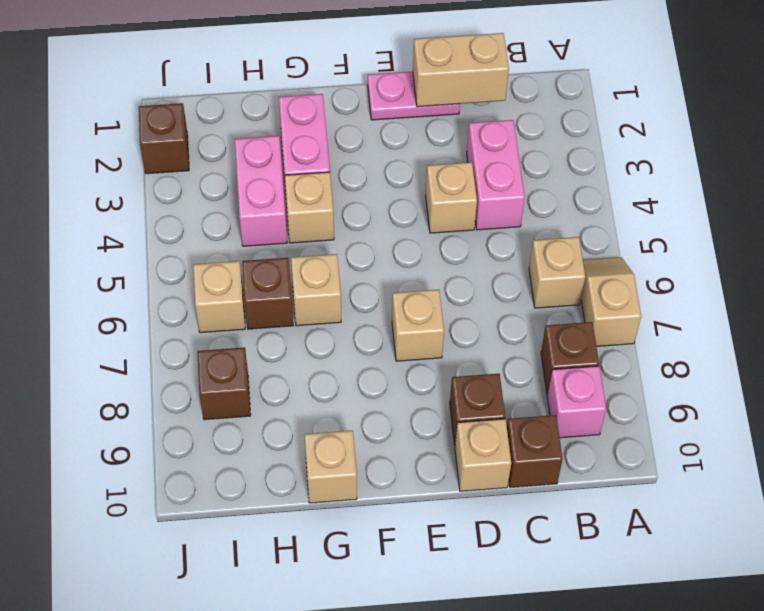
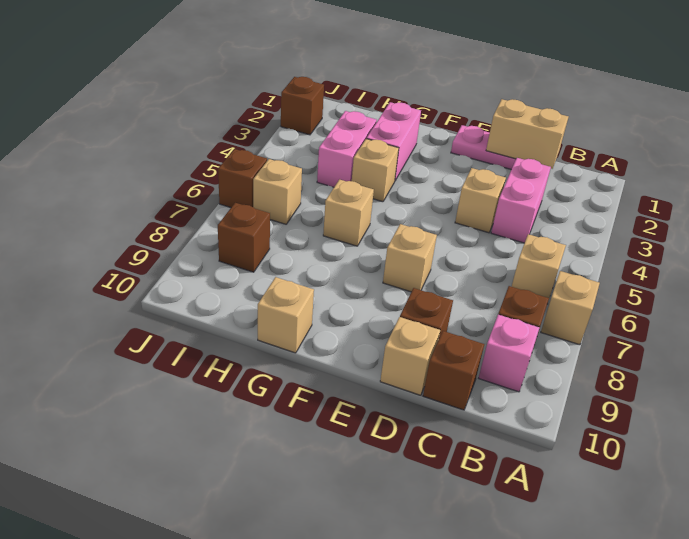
brown brick H6 level 1 -> brown brick J6 level 1

